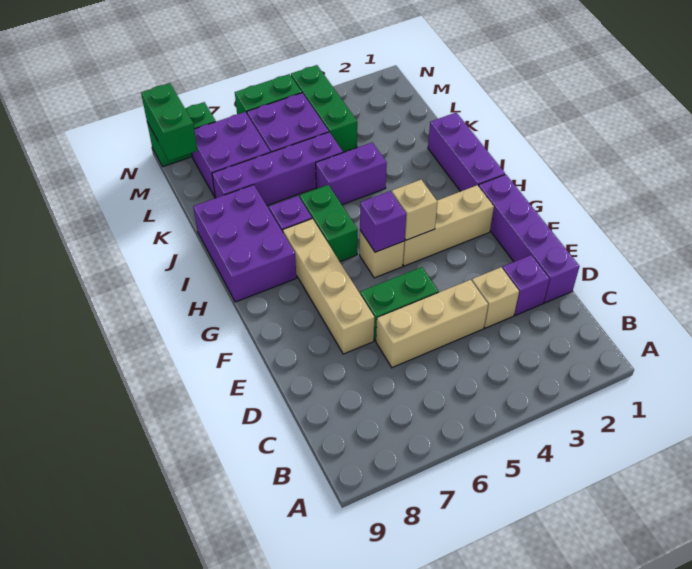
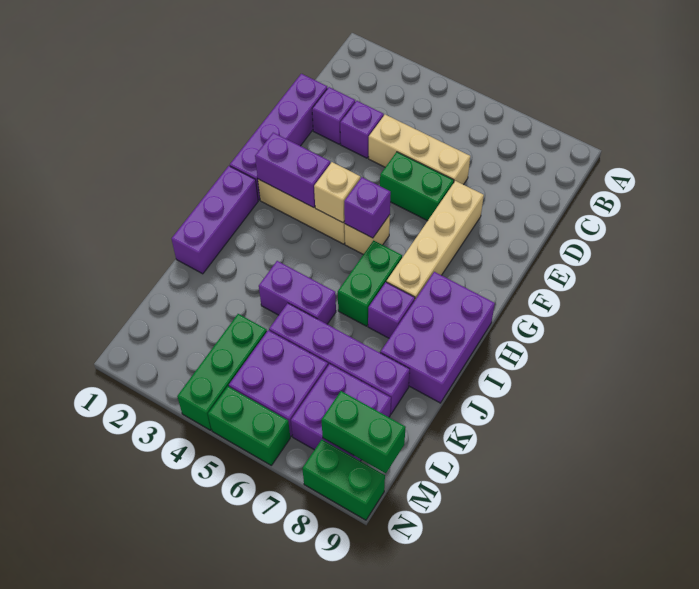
tan brick D3 level 1 -> purple brick D3 level 1
none -> purple brick G2:G3 level 2
green brick M9:N9 level 2 -> green brick M8:M9 level 2

